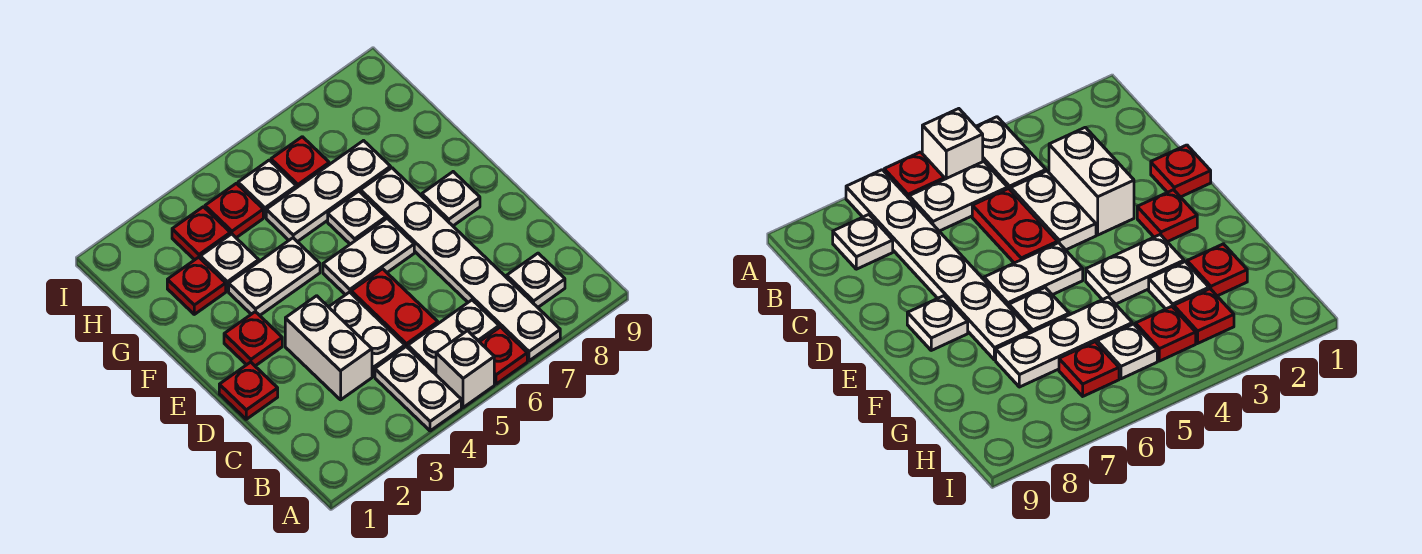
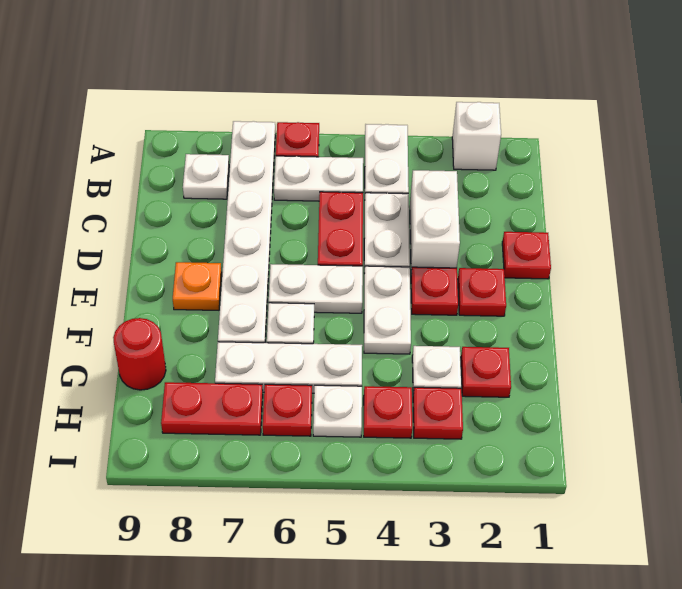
white brick A5 level 1 -> white brick A2 level 1
none -> red plate E3 level 1
white plate E8 level 1 -> orange plate E8 level 1
white plate F3:F4 level 1 -> white plate E4:F4 level 1
none -> red round brick G9 level 1
none -> red plate H7:H8 level 1

